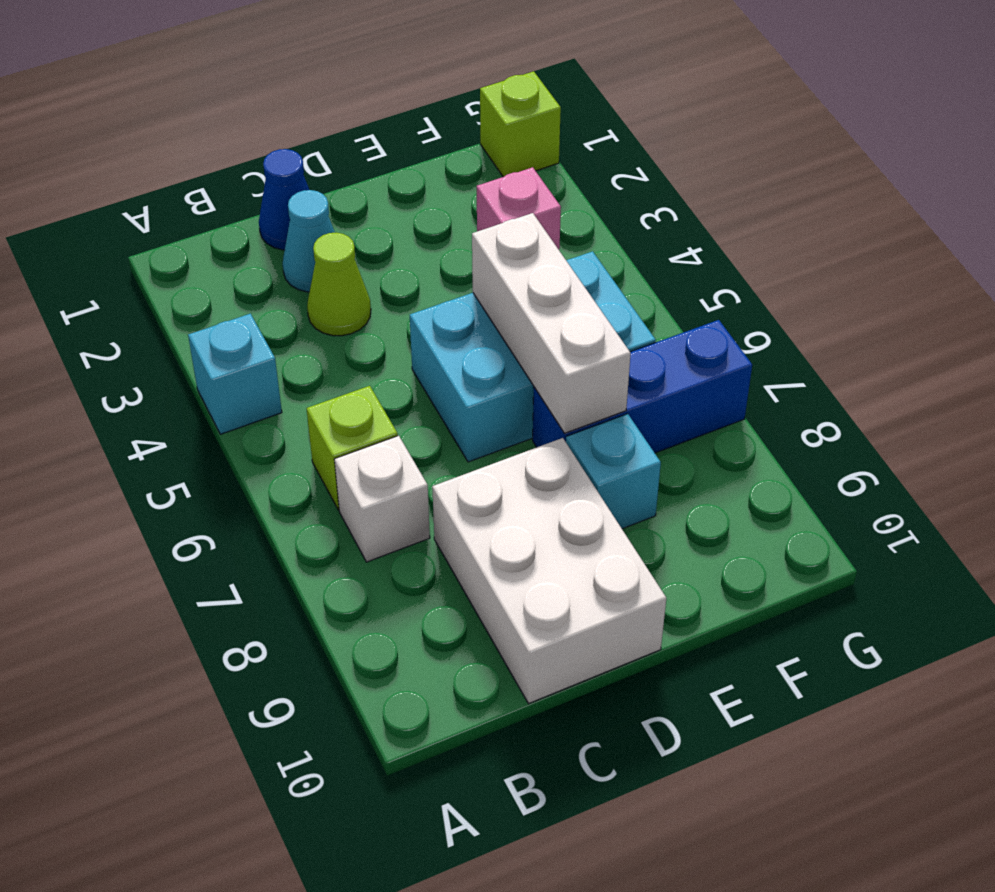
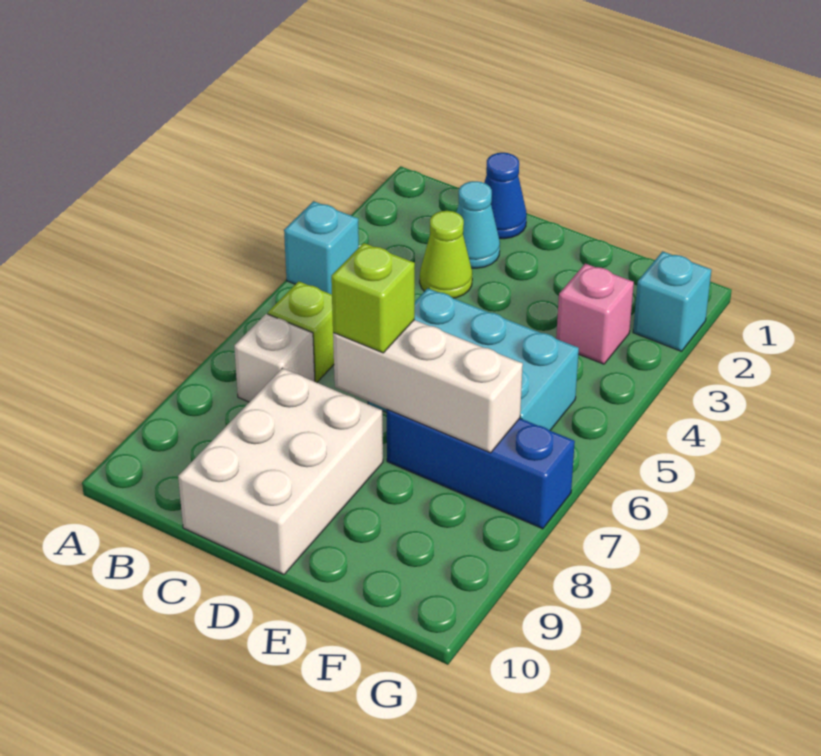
white brick E5:E7 level 2 -> white brick D7:F7 level 2
cyan brick E8 level 1 -> cyan brick G2 level 1
lime brick G1 level 1 -> lime brick D7 level 3

